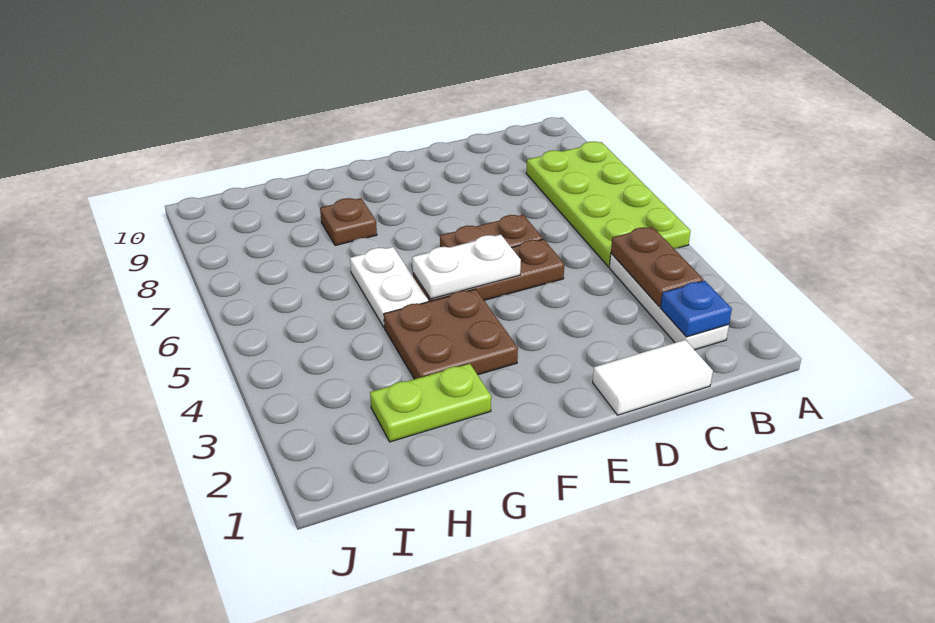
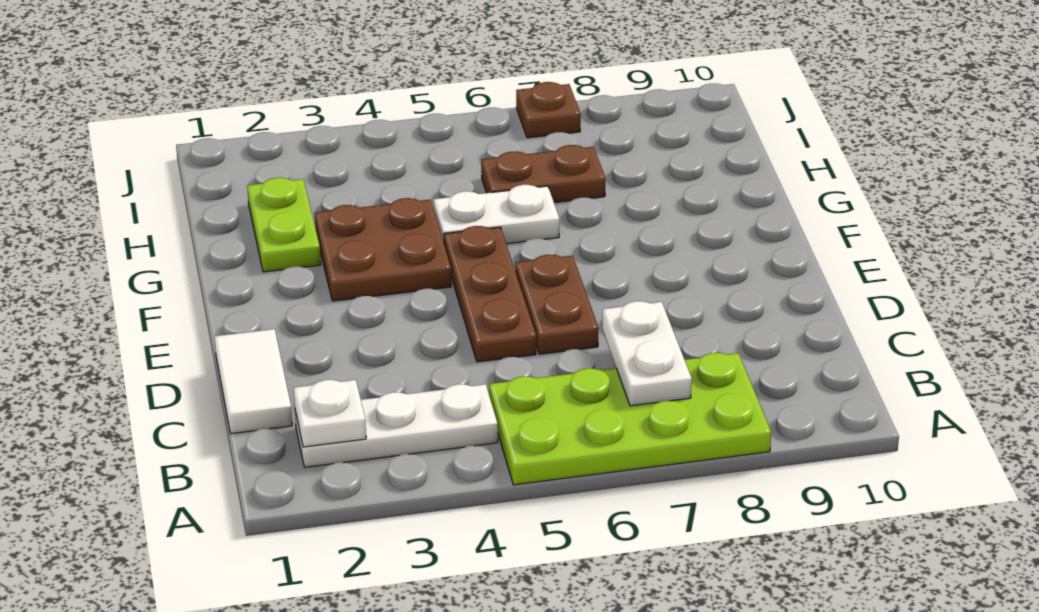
blue plate B2 level 2 -> white plate B2 level 2
brown plate B3:B4 level 2 -> brown plate H6:H7 level 1
white plate E5:F5 level 2 -> white plate B7:C7 level 2
brown plate G8 level 1 -> brown plate J7 level 1

